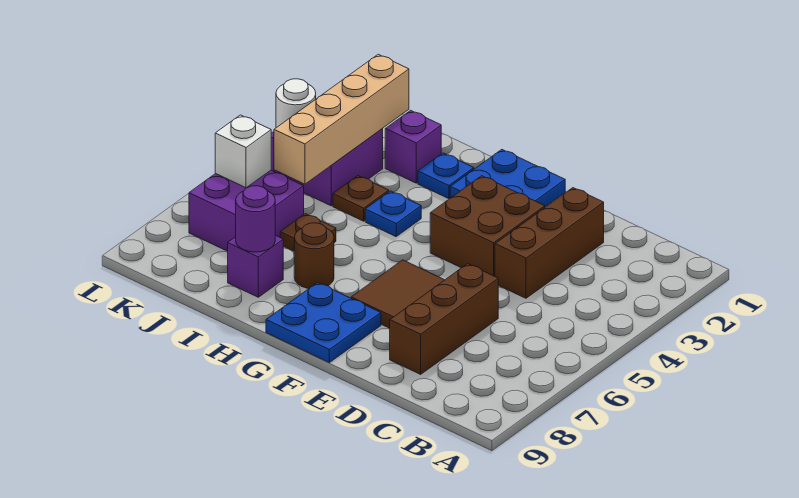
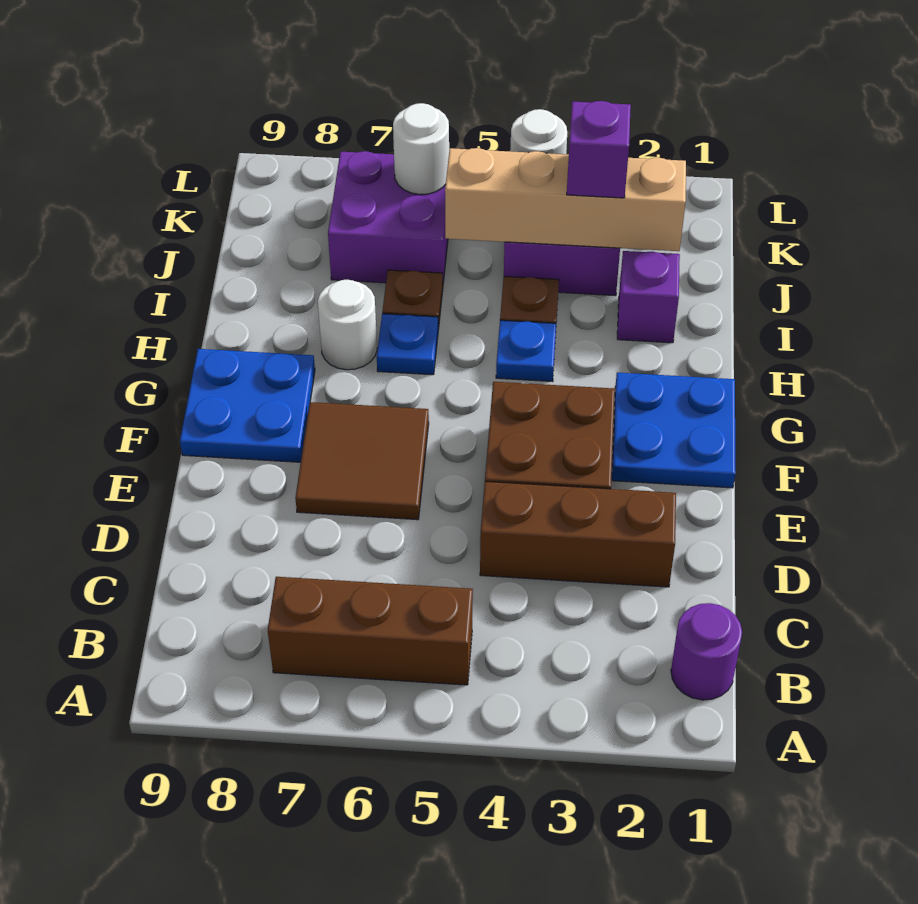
brown brick D6:D8 level 1 -> brown brick B5:B7 level 1
blue plate H2 level 1 -> blue plate H6 level 1
brown round brick H7 level 1 -> white round brick H7 level 1
purple brick I8 level 1 -> purple brick J3 level 3
purple round brick I8 level 2 -> purple round brick B1 level 1
white brick K6 level 2 -> white round brick K6 level 2

